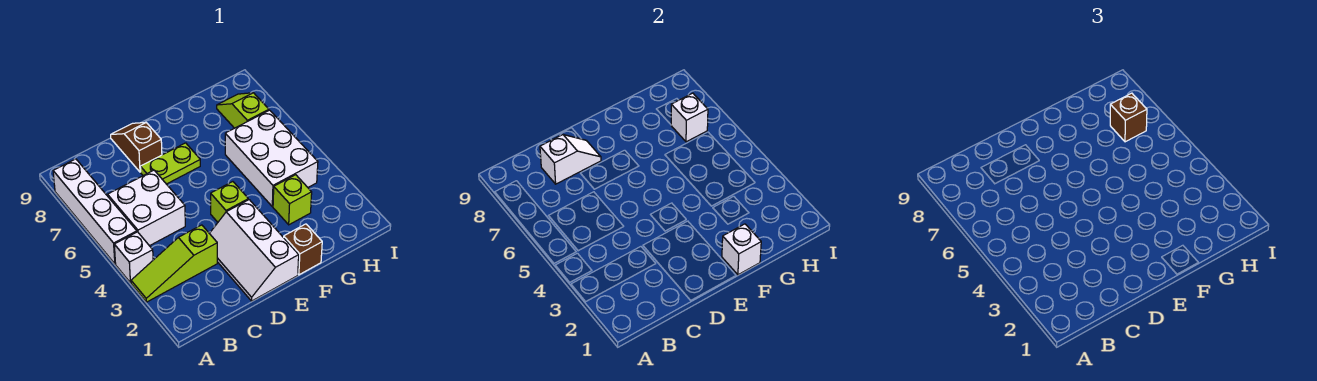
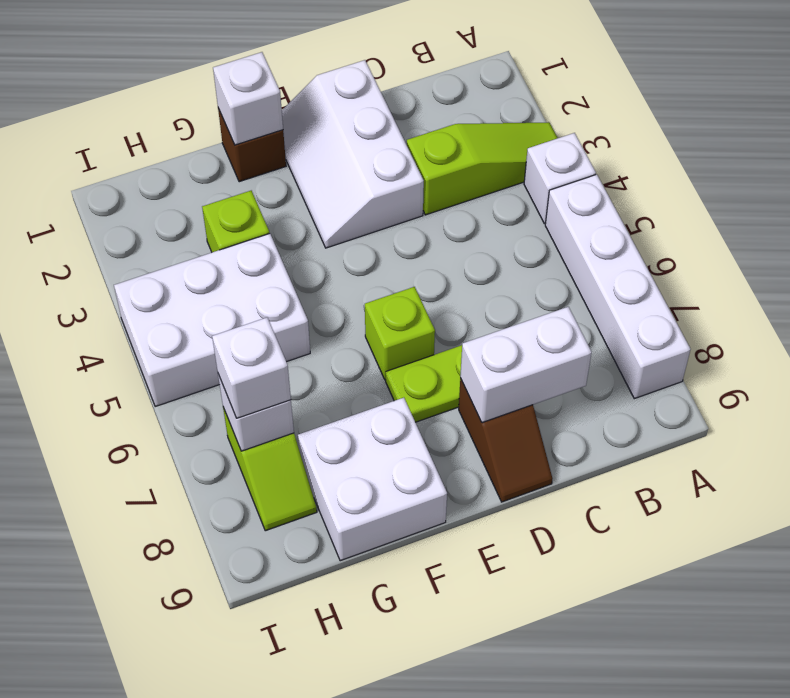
white brick B5:C6 level 1 -> white brick F8:G9 level 1
white slope C8:D8 level 2 top C -> white brick C8:D8 level 2
white slope D1:E3 level 1 top E -> white slope D1:E3 level 1 top D
lime brick E4 level 1 -> lime brick E6 level 1
white brick G4:H6 level 1 -> white brick G4:I5 level 1
brown brick H7 level 3 -> white brick H7 level 3

